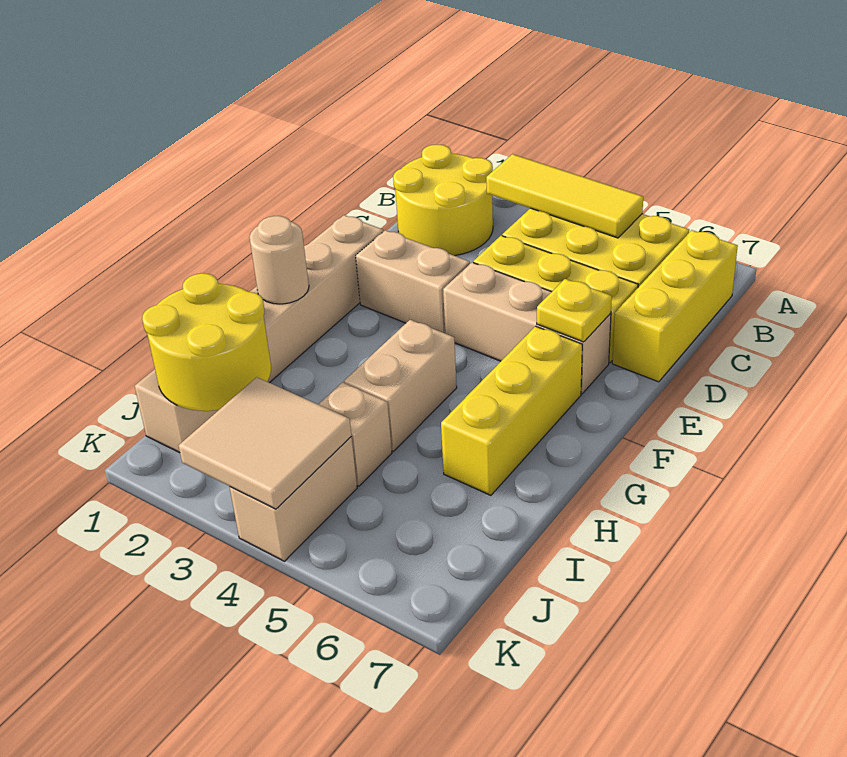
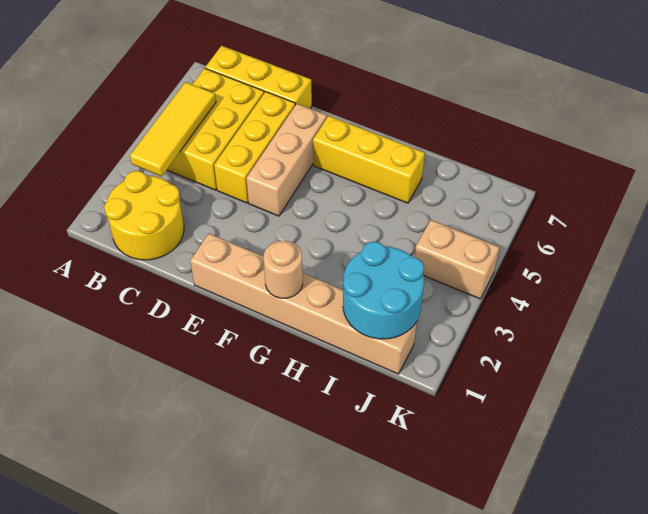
tan brick E2:E3 level 1 -> none
yellow plate E6 level 2 -> none
tan brick G4:H4 level 1 -> none
yellow round brick I1:J2 level 2 -> cyan round brick I1:J2 level 2
tan brick I4 level 1 -> none
tan tile J3:K4 level 2 -> none

